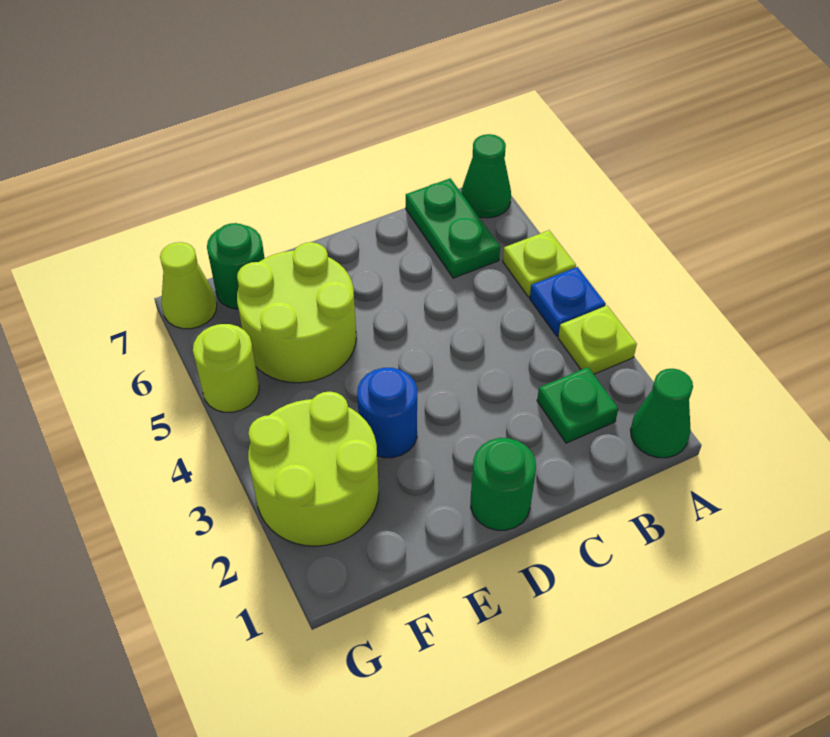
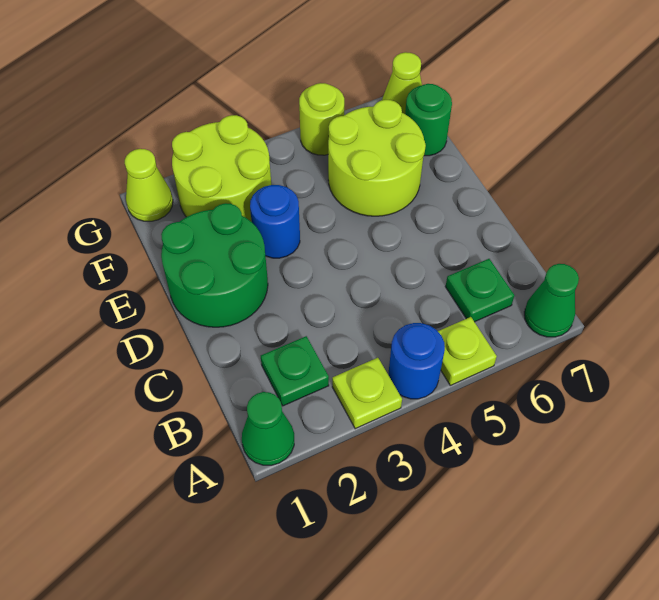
blue plate A4 level 1 -> blue round brick A4 level 1
green plate B6:B7 level 1 -> green plate B6 level 1
green round brick D1 level 1 -> green round brick D1:E2 level 1
none -> lime cone G1 level 1

